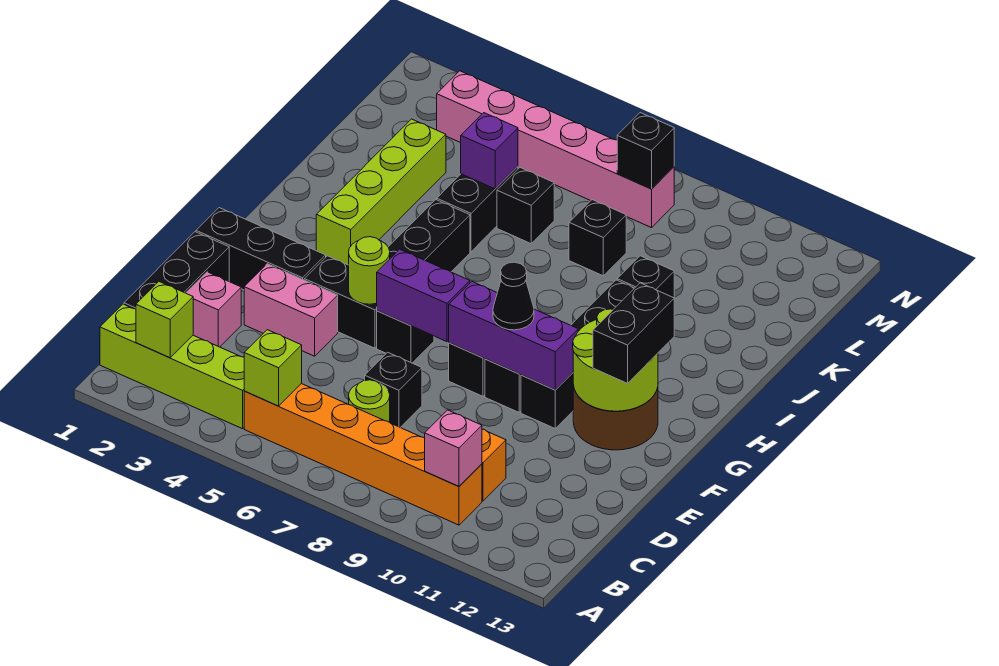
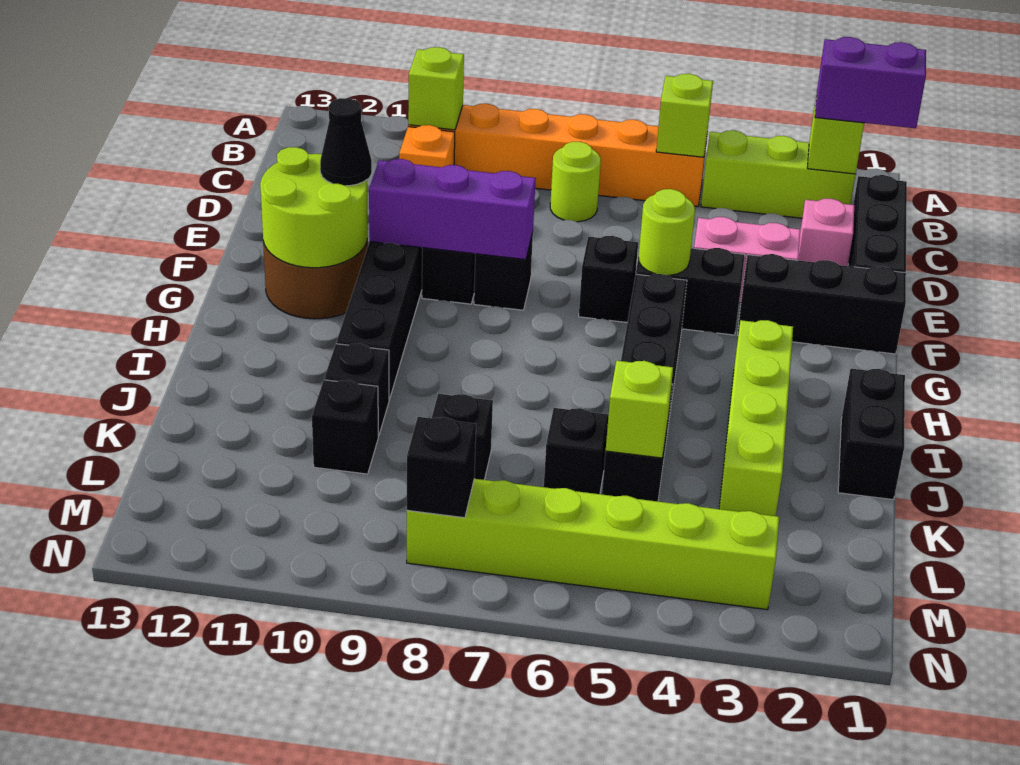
lime brick B1:B4 level 1 -> lime brick B2:B4 level 1
pink brick B10 level 2 -> lime brick B10 level 2
black brick D7 level 1 -> black brick K10 level 1
purple brick F6:F7 level 2 -> purple brick B1:B2 level 3
black cone F9 level 3 -> black cone F11 level 3
black brick F12:G12 level 3 -> black brick I1:J1 level 1
purple brick K5 level 2 -> lime brick K5 level 2
pink brick M3:M8 level 1 -> lime brick M3:M8 level 1

